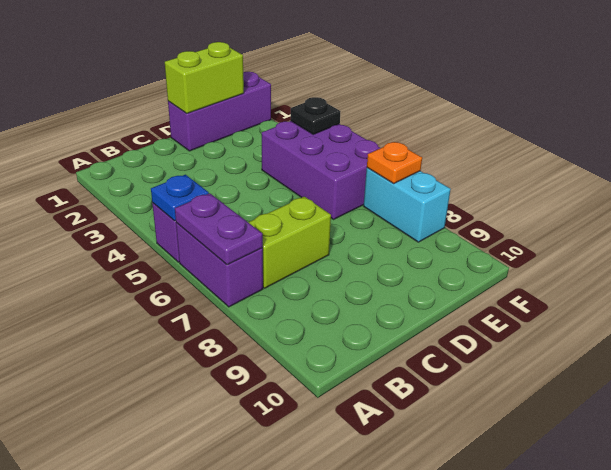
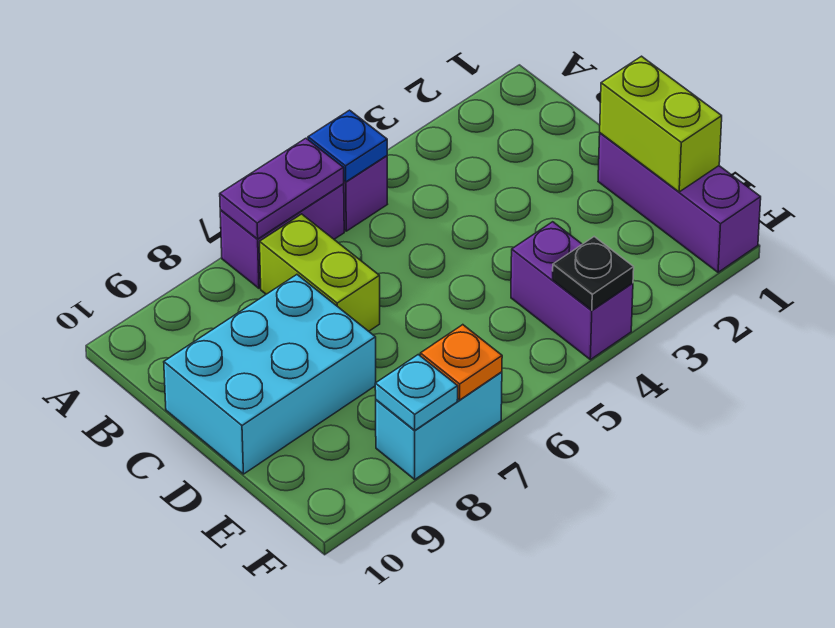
none -> cyan brick C8:D10 level 1
purple brick E4:F6 level 1 -> purple brick E4:F4 level 1
none -> cyan plate F8 level 2

